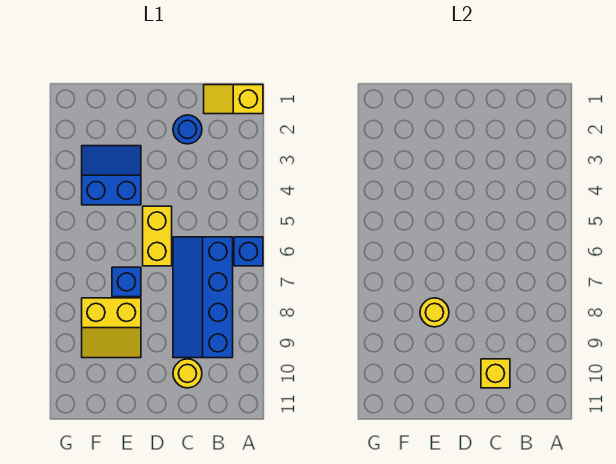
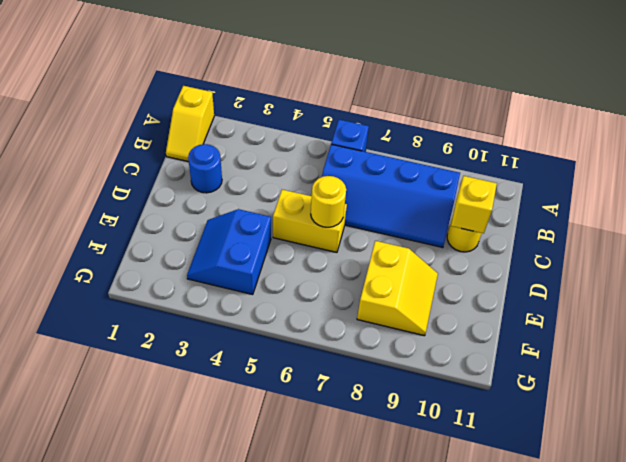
blue brick E7 level 1 -> none
yellow round brick E8 level 2 -> yellow round brick D6 level 2

